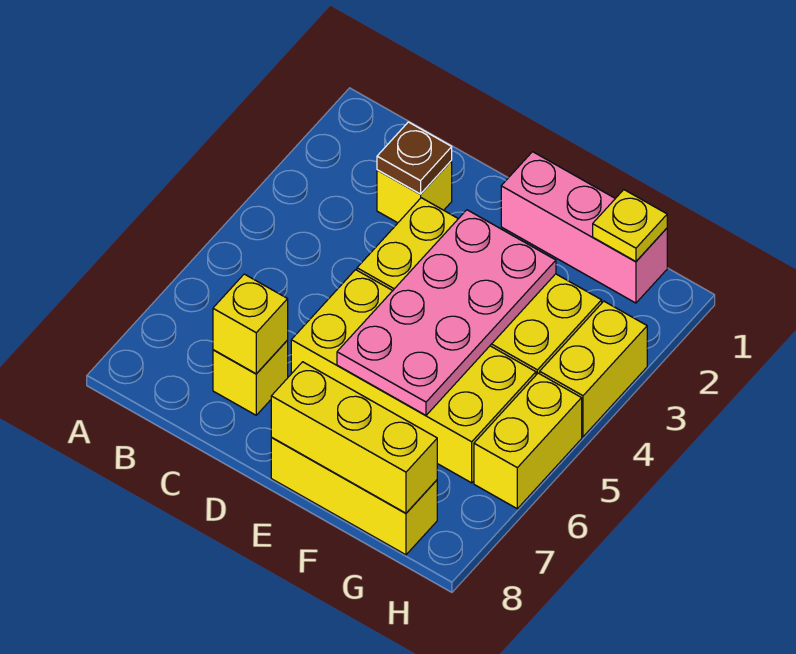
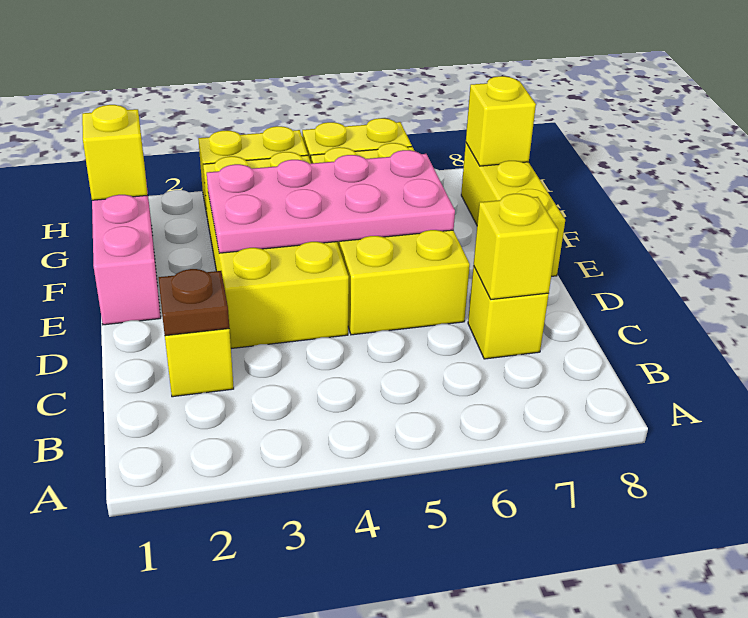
yellow brick E8:G8 level 2 -> yellow brick G8 level 2
yellow plate G1 level 2 -> yellow brick G1 level 2

